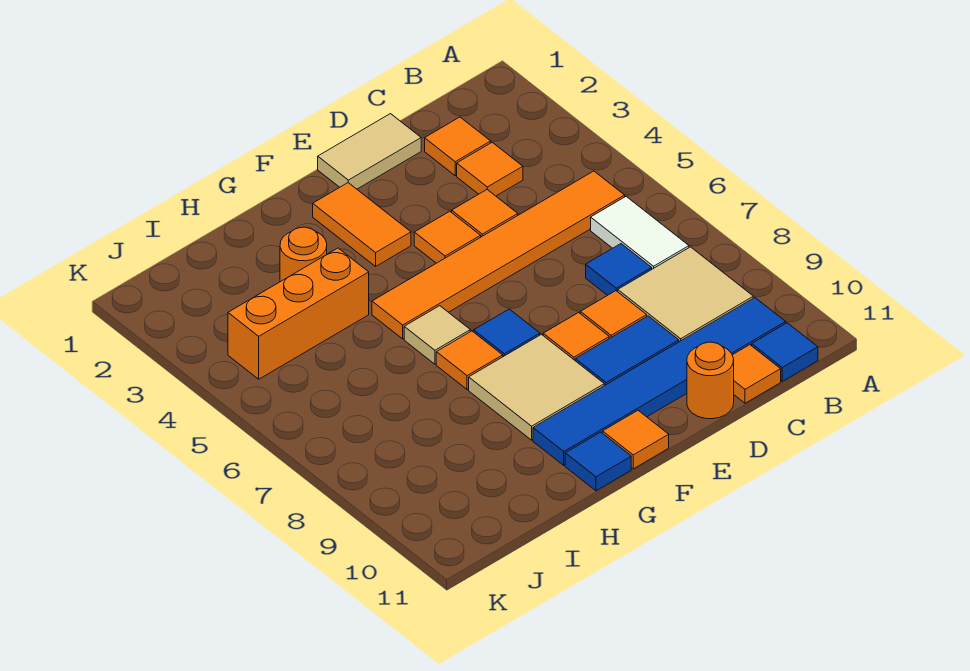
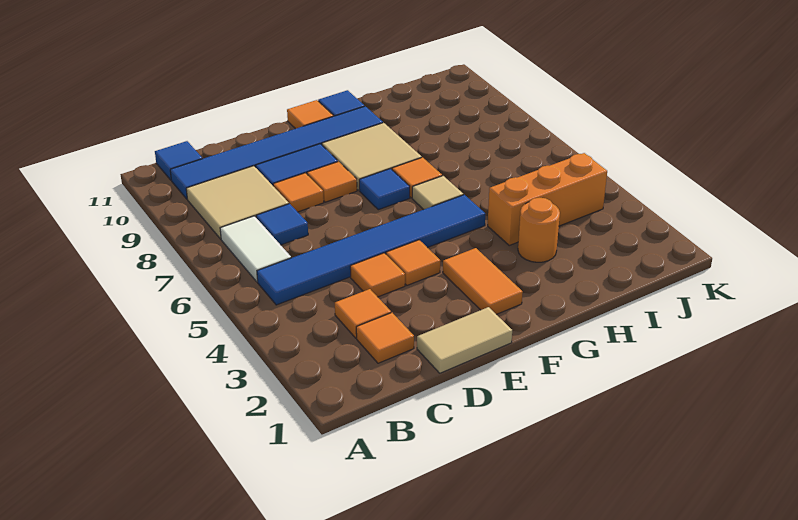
orange tile B5:G5 level 1 -> blue tile B5:G5 level 1
orange tile C11 level 1 -> none
orange round brick D11 level 1 -> none

